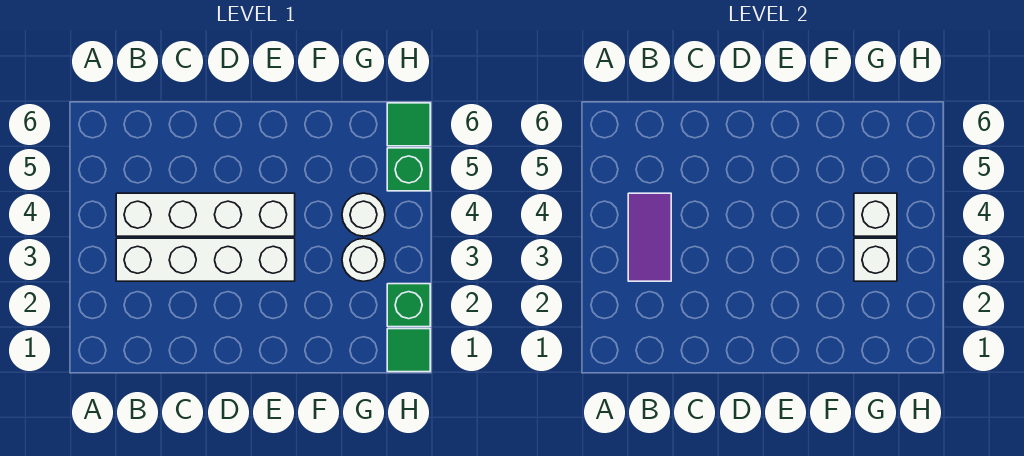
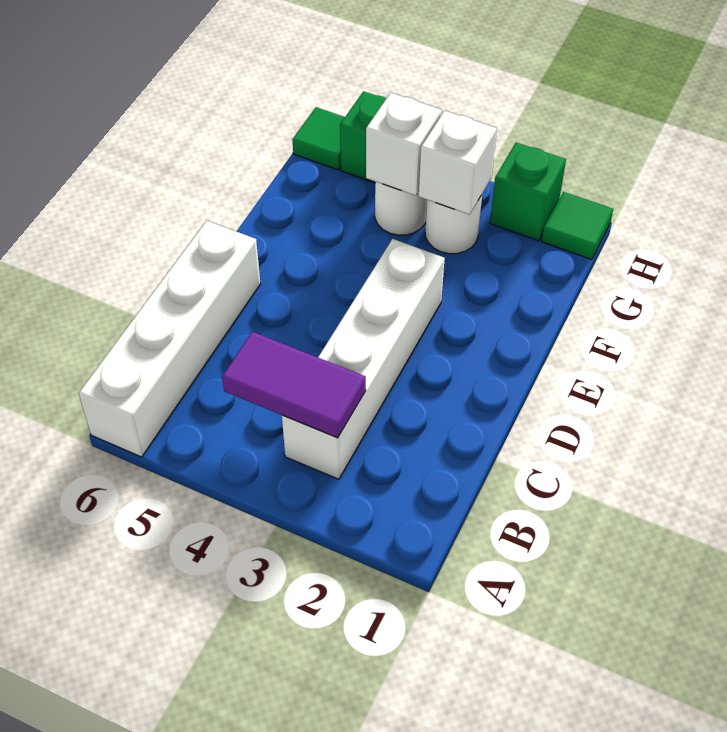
white brick B4:E4 level 1 -> white brick A6:D6 level 1

